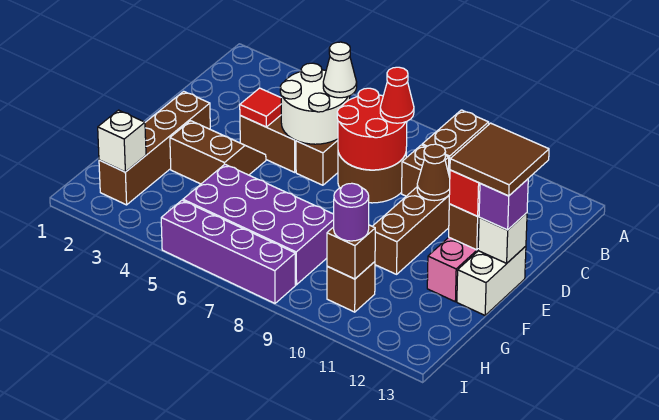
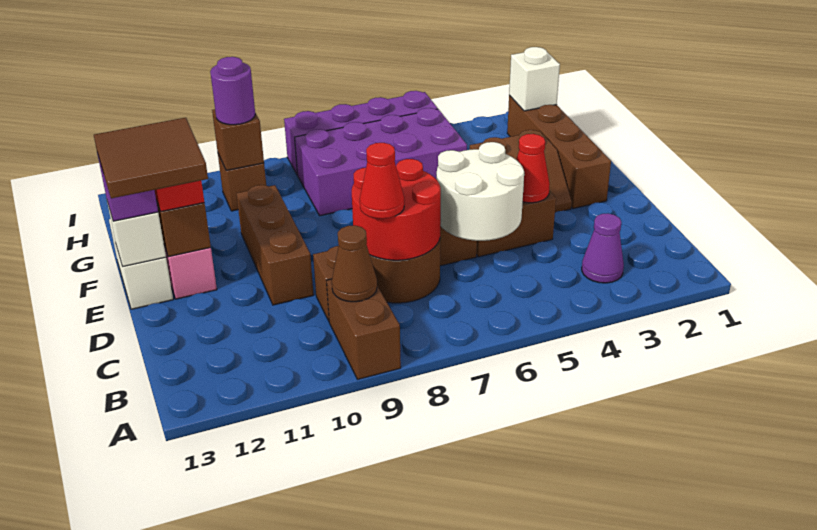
none -> purple cone B3 level 1
white cone C6 level 3 -> none
red tile D4 level 2 -> red cone D4 level 2
brown cone D10 level 2 -> brown cone B9 level 2

